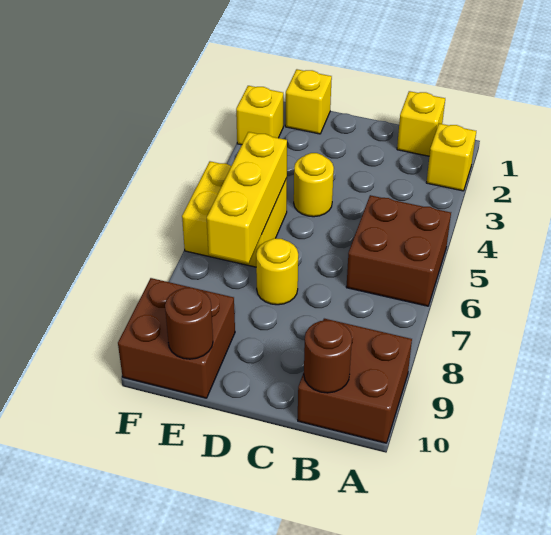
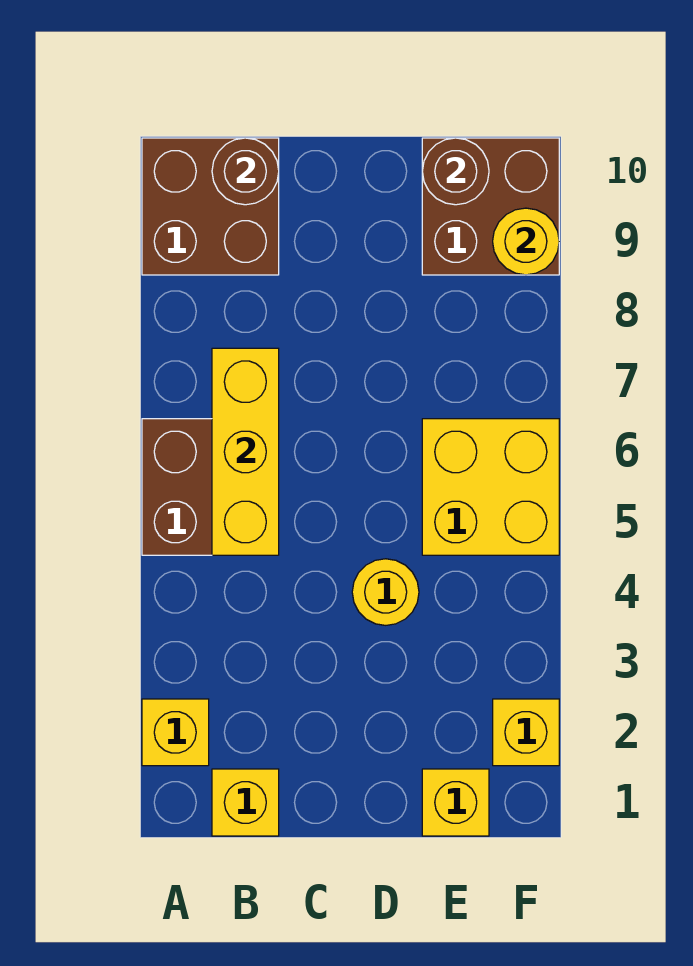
yellow round brick D7 level 1 -> yellow round brick F9 level 2
yellow brick E5:E7 level 2 -> yellow brick B5:B7 level 2

